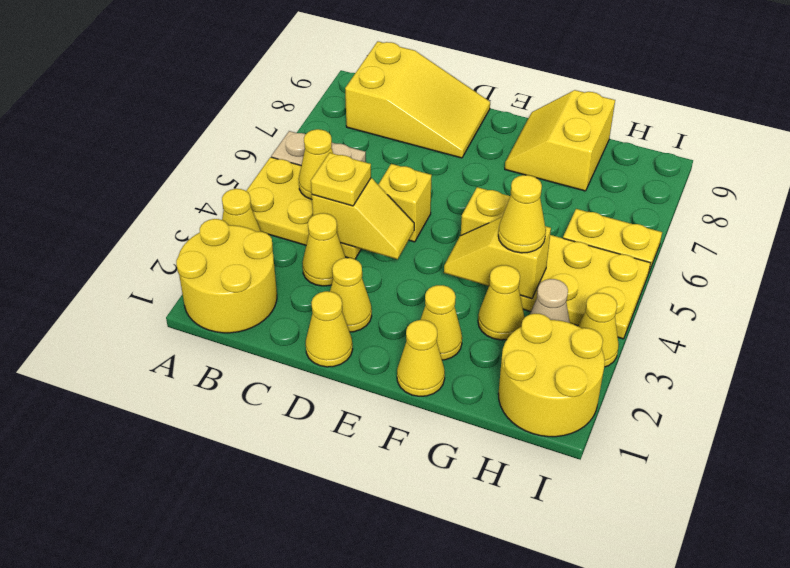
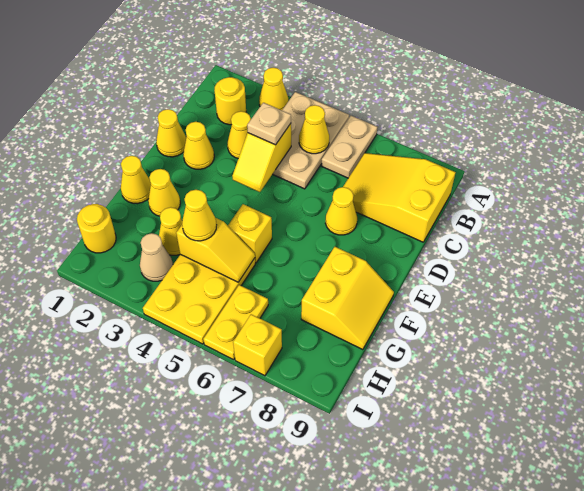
yellow round brick A1:B2 level 1 -> yellow round brick B2 level 1
yellow plate A4:C5 level 1 -> tan plate A4:C5 level 1
yellow slope B8:D9 level 1 top B -> yellow slope B7:C9 level 1 top 9
yellow plate C4 level 3 -> tan plate C4 level 3
yellow brick D5 level 1 -> yellow brick I7 level 1
yellow slope F4:G4 level 2 top G -> yellow slope G4:G5 level 2 top 4
yellow slope F8:G9 level 1 top G -> yellow slope F8:G9 level 1 top 8
yellow round brick H1:I2 level 1 -> yellow round brick H1 level 1
yellow cone I3 level 1 -> yellow cone D7 level 1

